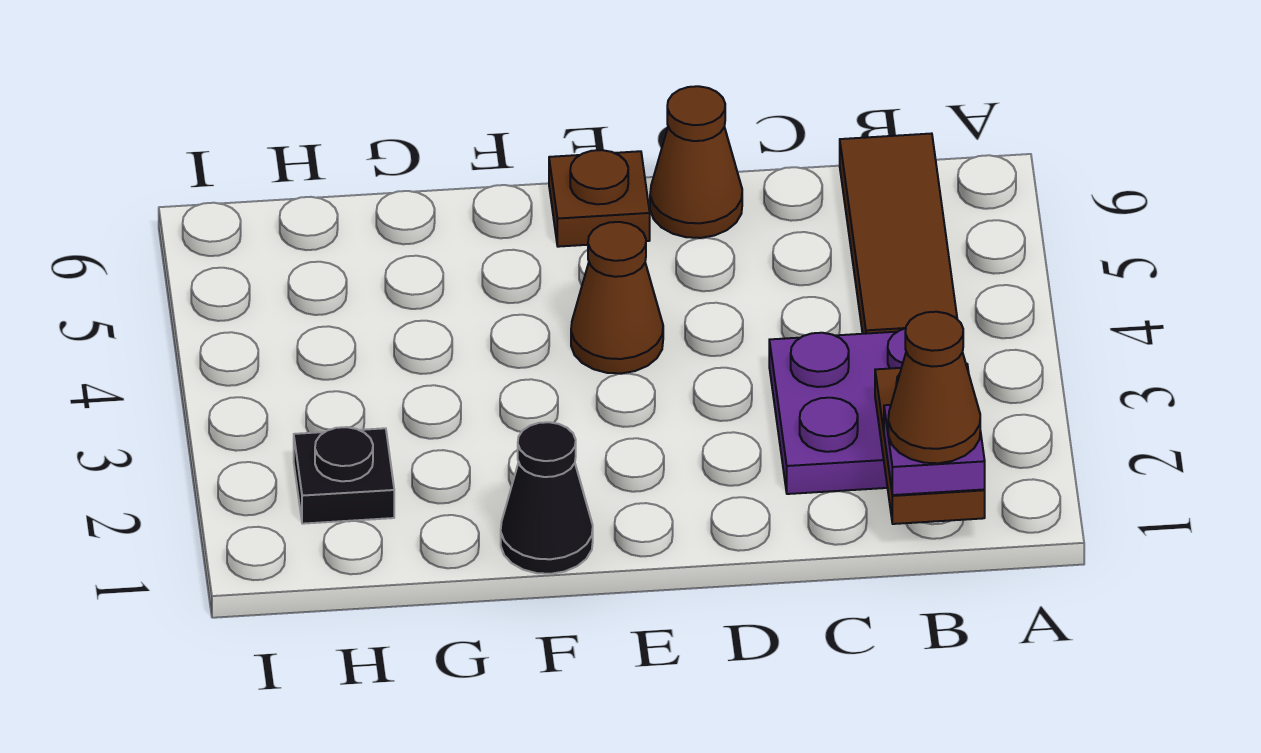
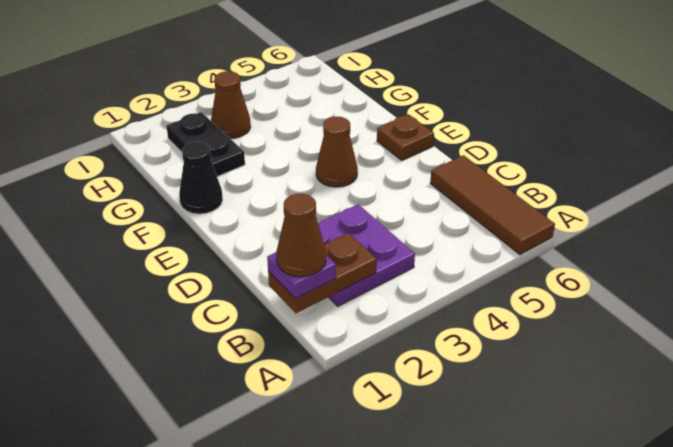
brown tile B4:B6 level 1 -> brown tile A6:C6 level 1
brown cone D6 level 1 -> brown cone H3 level 1
black plate H2 level 1 -> black plate G2:H2 level 1

